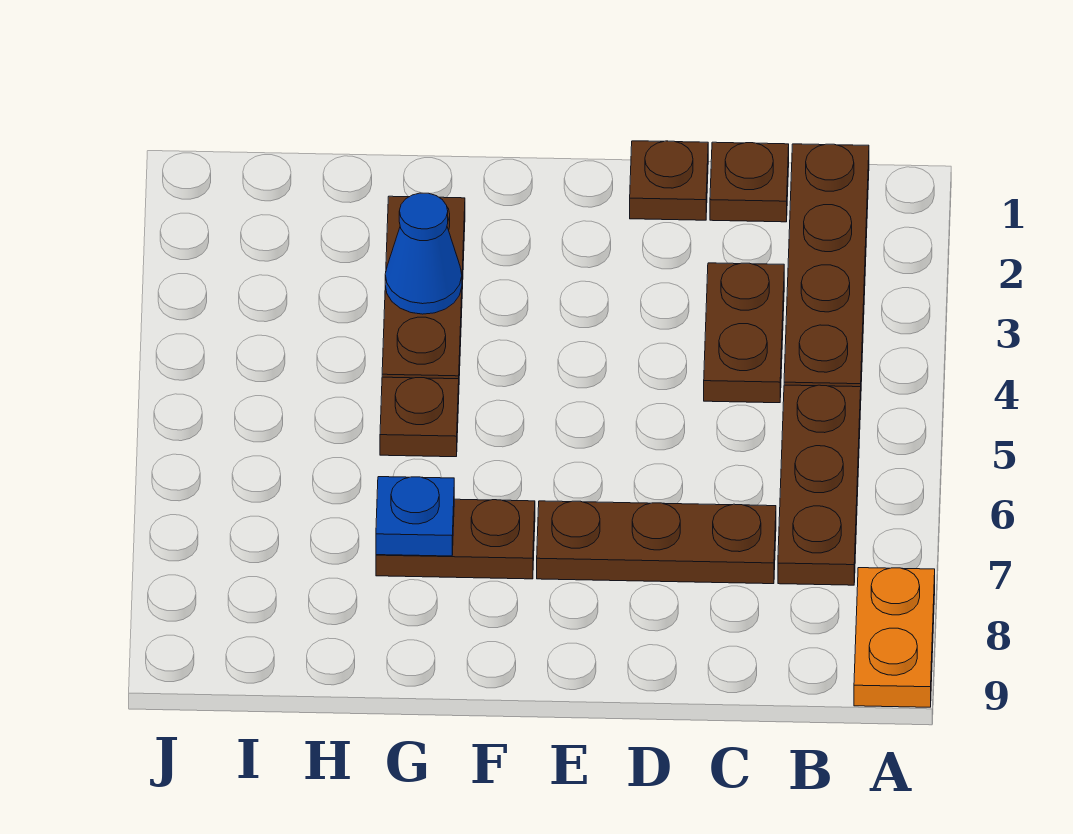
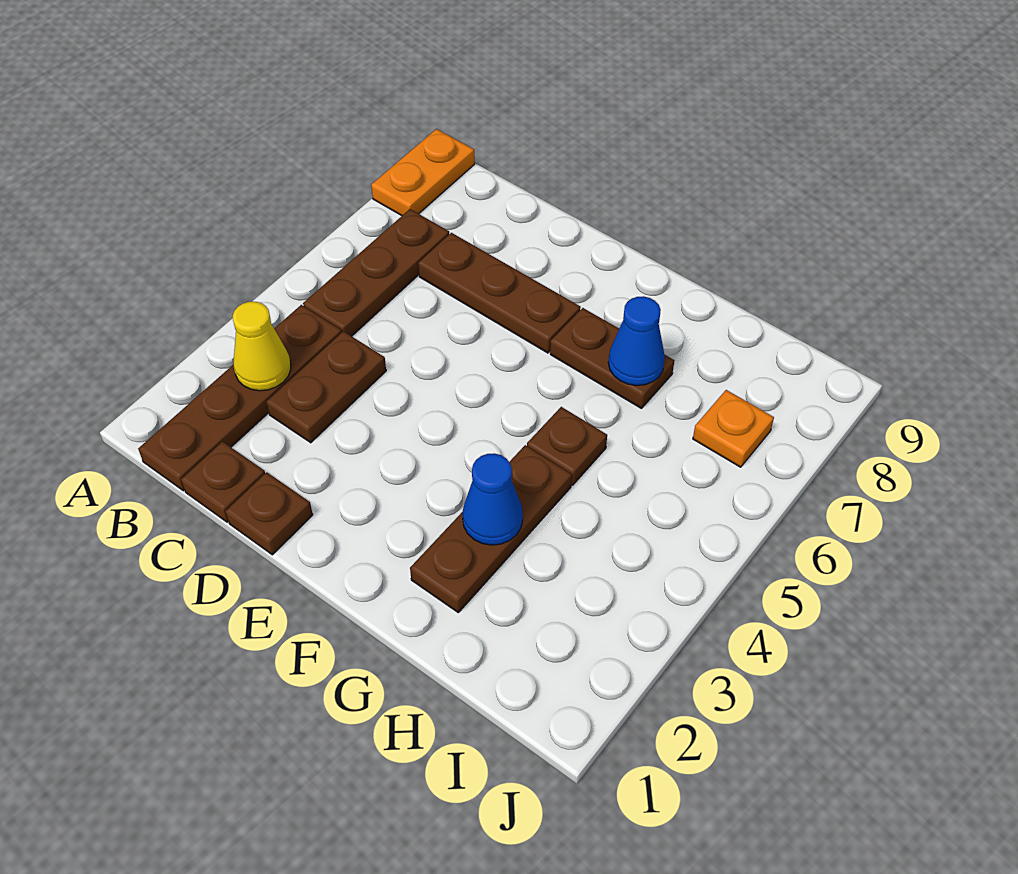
none -> yellow cone B3 level 2
blue plate G7 level 2 -> blue cone G7 level 2
none -> orange plate I7 level 1

